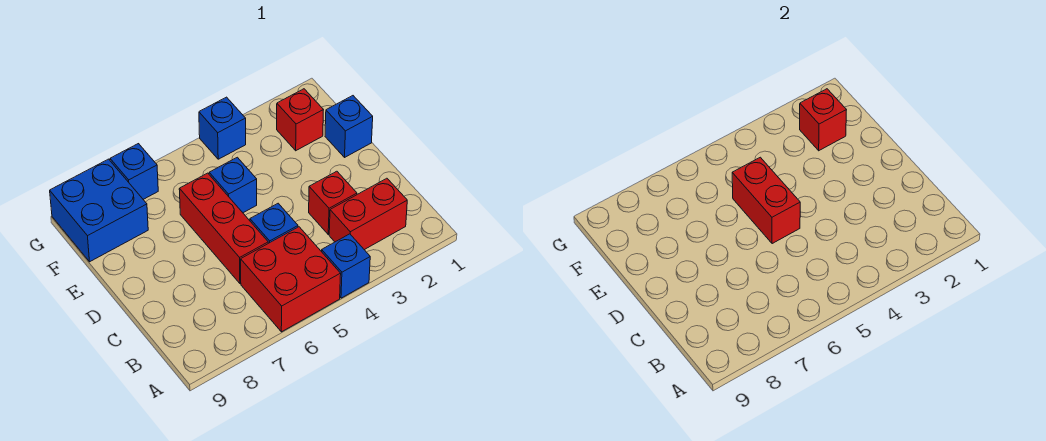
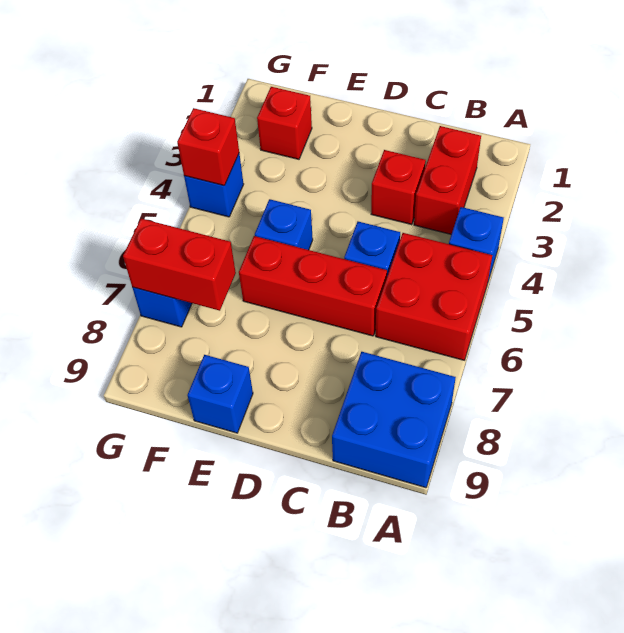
red brick D5:E5 level 2 -> red brick F7:G7 level 2
blue brick E1 level 1 -> blue brick E9 level 1
red brick F2 level 2 -> red brick G4 level 2
blue brick F8:G9 level 1 -> blue brick A8:B9 level 1

